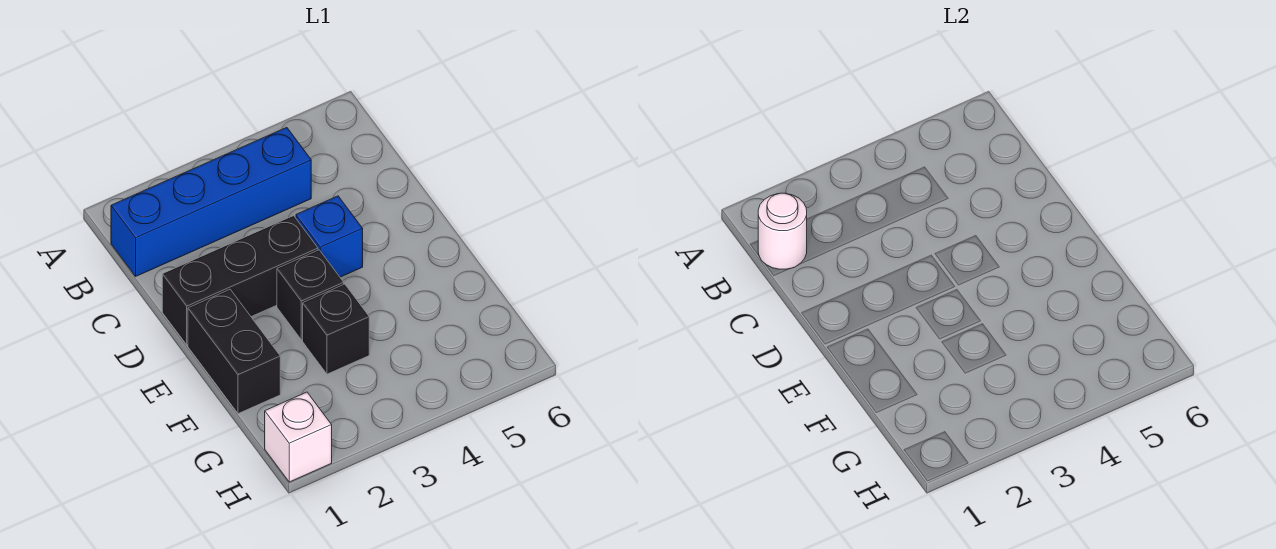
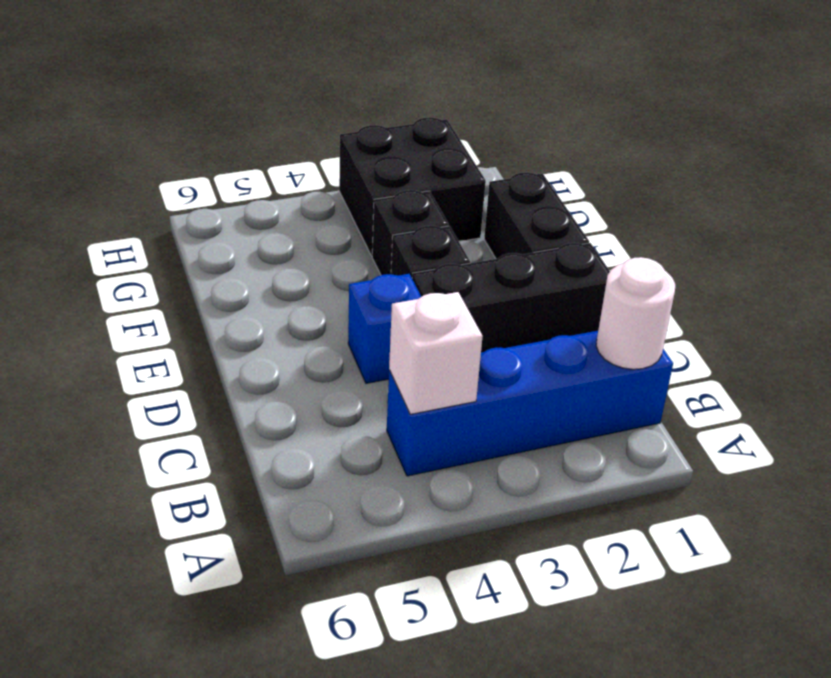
none -> black brick G2:H3 level 1
white brick H1 level 1 -> white brick B4 level 2

